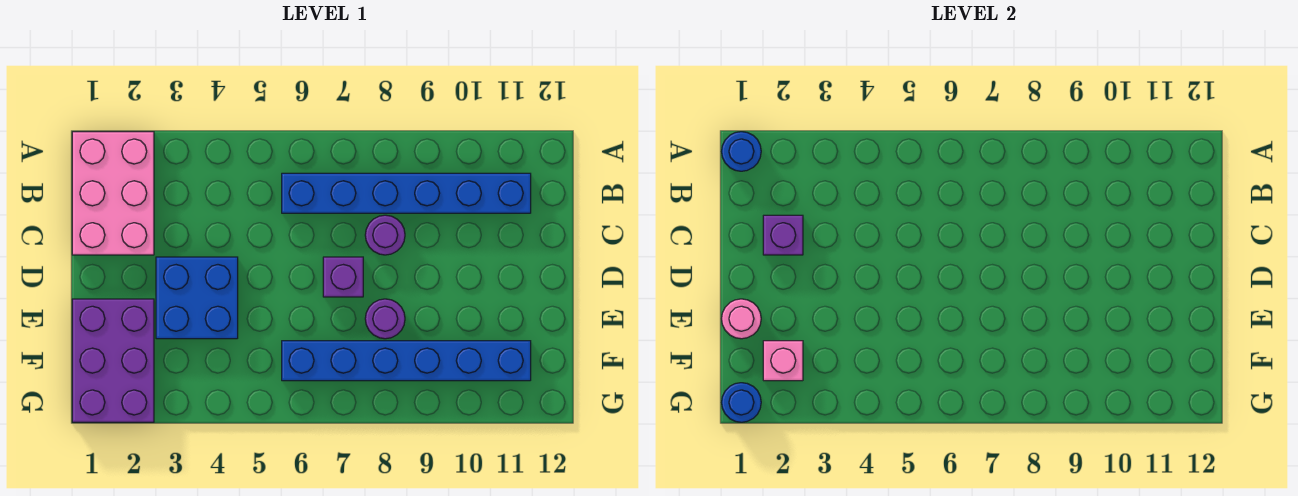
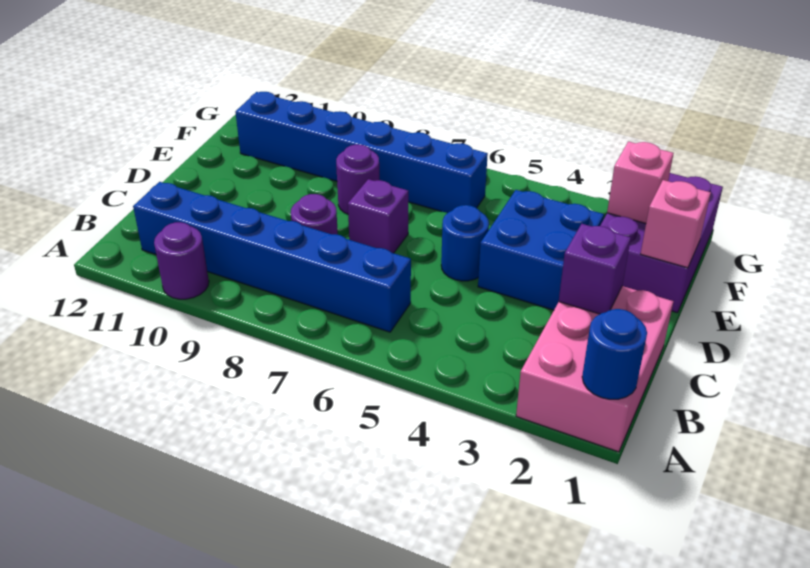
none -> purple round brick A10 level 1
pink round brick E1 level 2 -> pink brick E1 level 2
blue round brick G1 level 2 -> blue round brick D5 level 1

